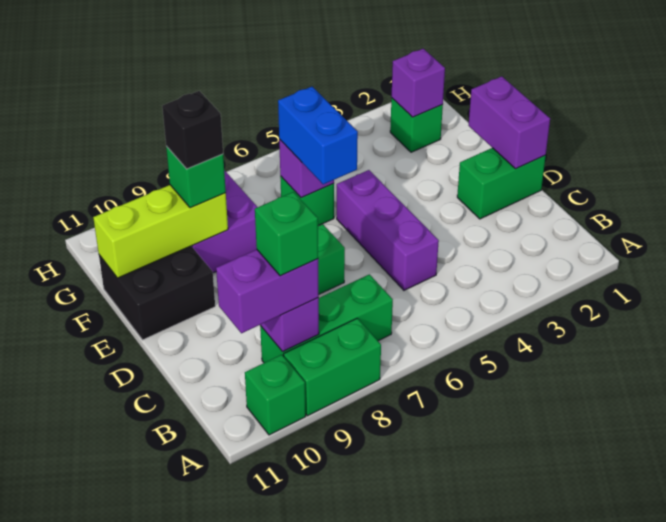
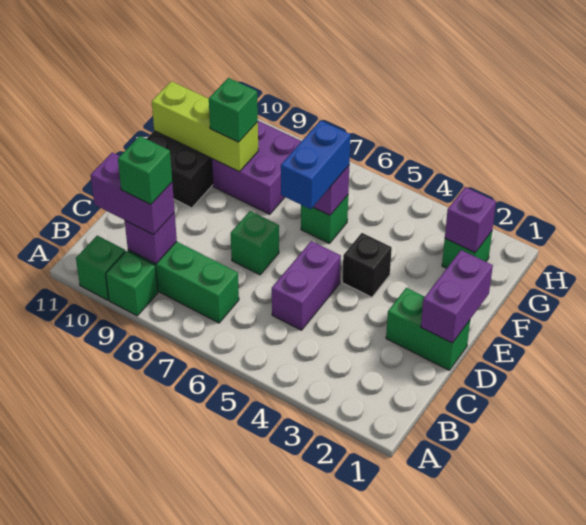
green brick A8:A9 level 1 -> green brick A9 level 1
purple brick C5:E5 level 1 -> purple brick C5:D5 level 1
black brick F9 level 4 -> black brick E4 level 1

